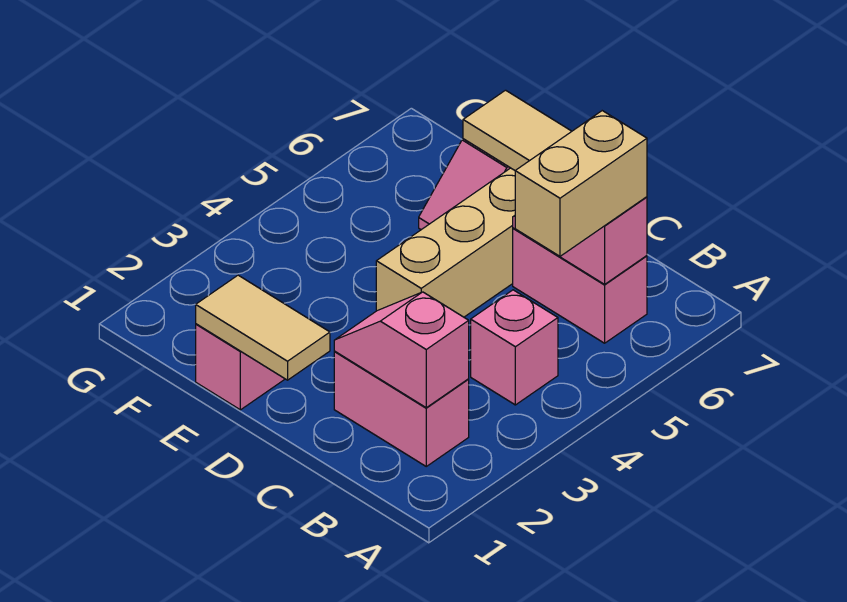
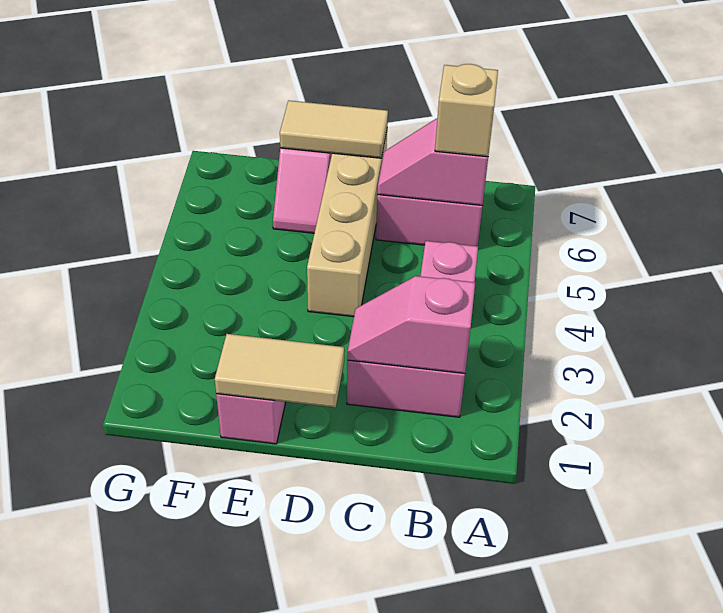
tan brick B5:B6 level 3 -> tan brick B6 level 3

